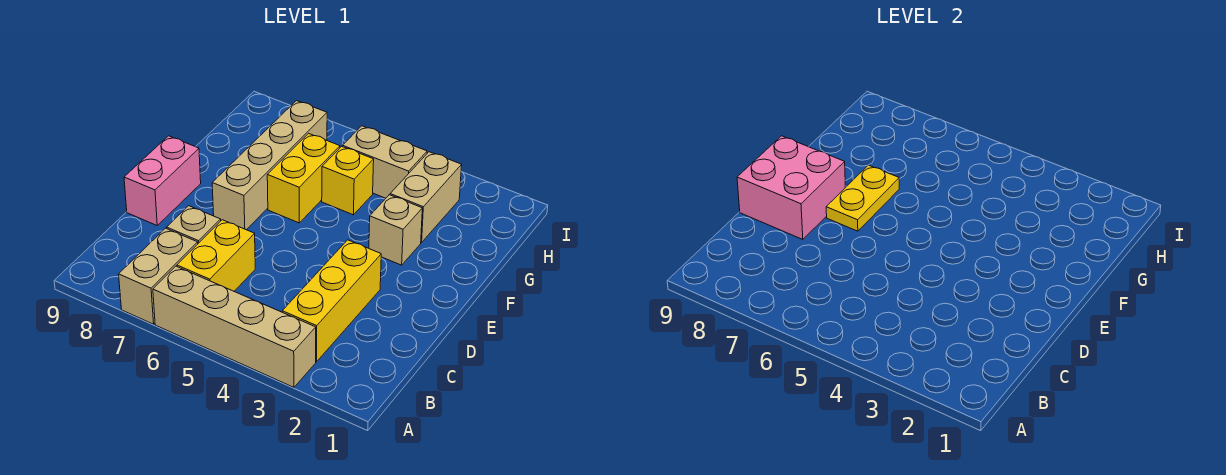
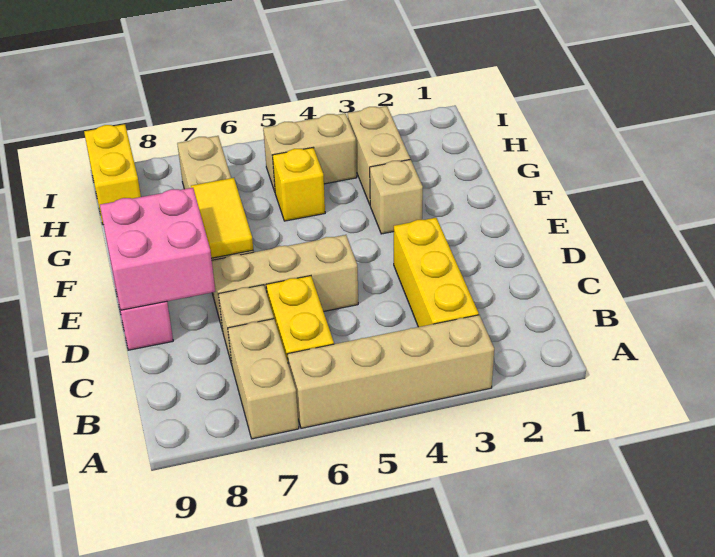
none -> tan brick D5:D7 level 1
yellow plate E7:F7 level 2 -> yellow tile E7:F7 level 2
yellow brick F6:G6 level 1 -> yellow brick H9:I9 level 1

